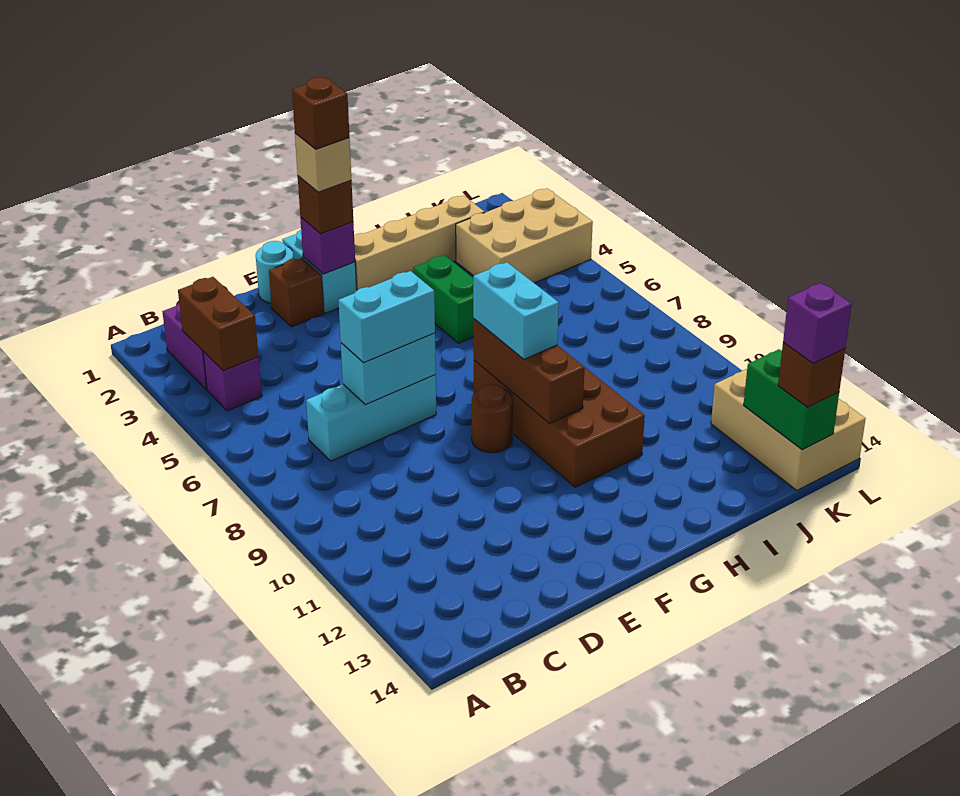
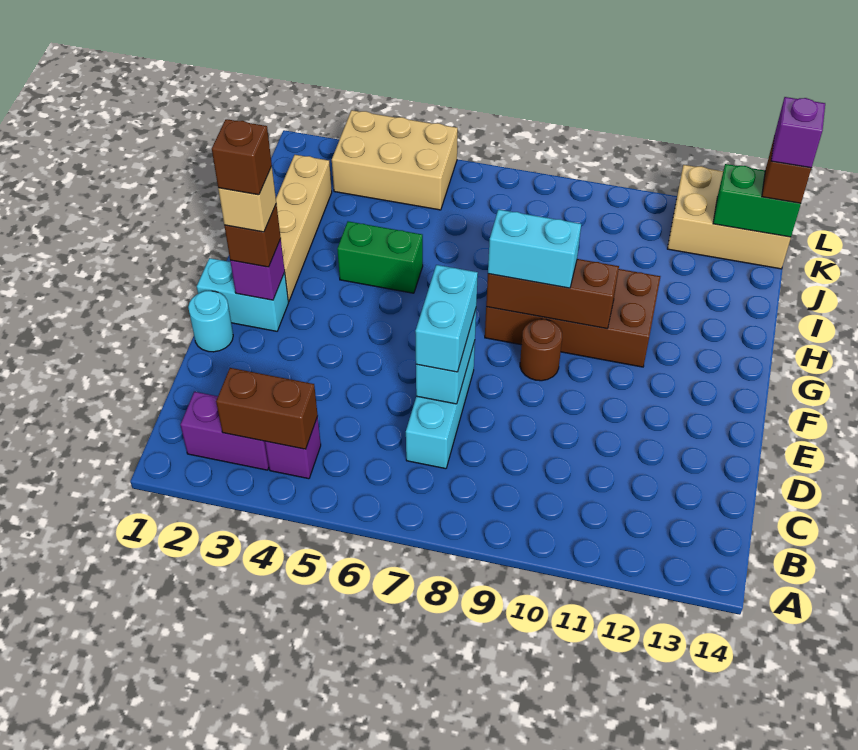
brown brick E2 level 1 -> none
tan brick J3:L4 level 1 -> tan brick K3:L5 level 1

